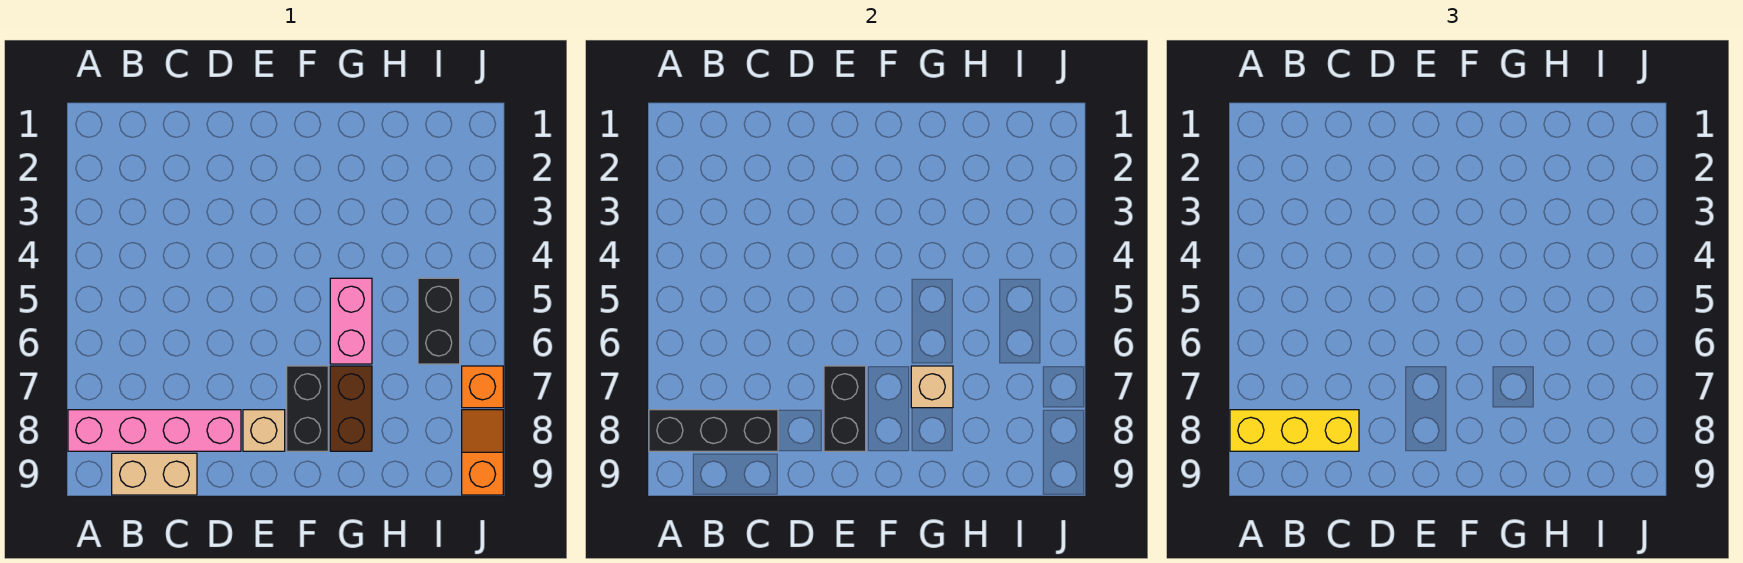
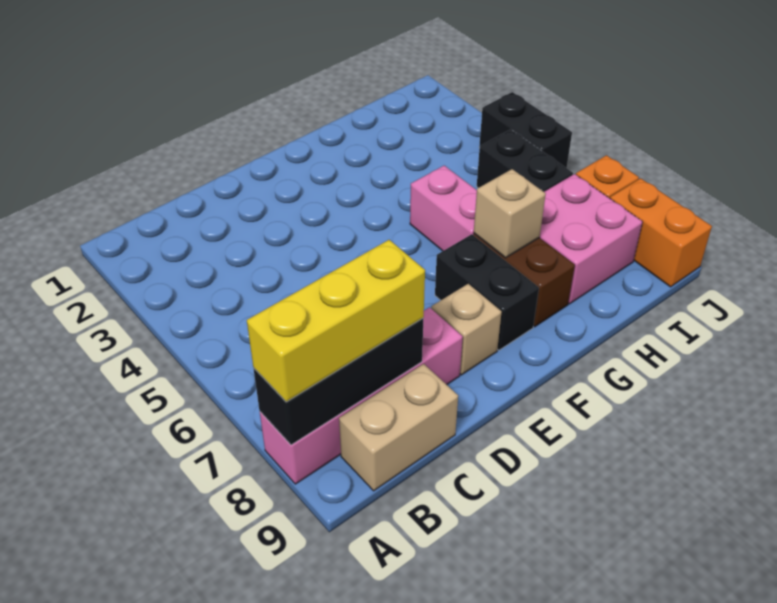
black brick E7:E8 level 2 -> black brick J4:J5 level 1
none -> pink brick H7:I8 level 1
orange slope J8:J9 level 1 top 9 -> orange brick J8:J9 level 1

